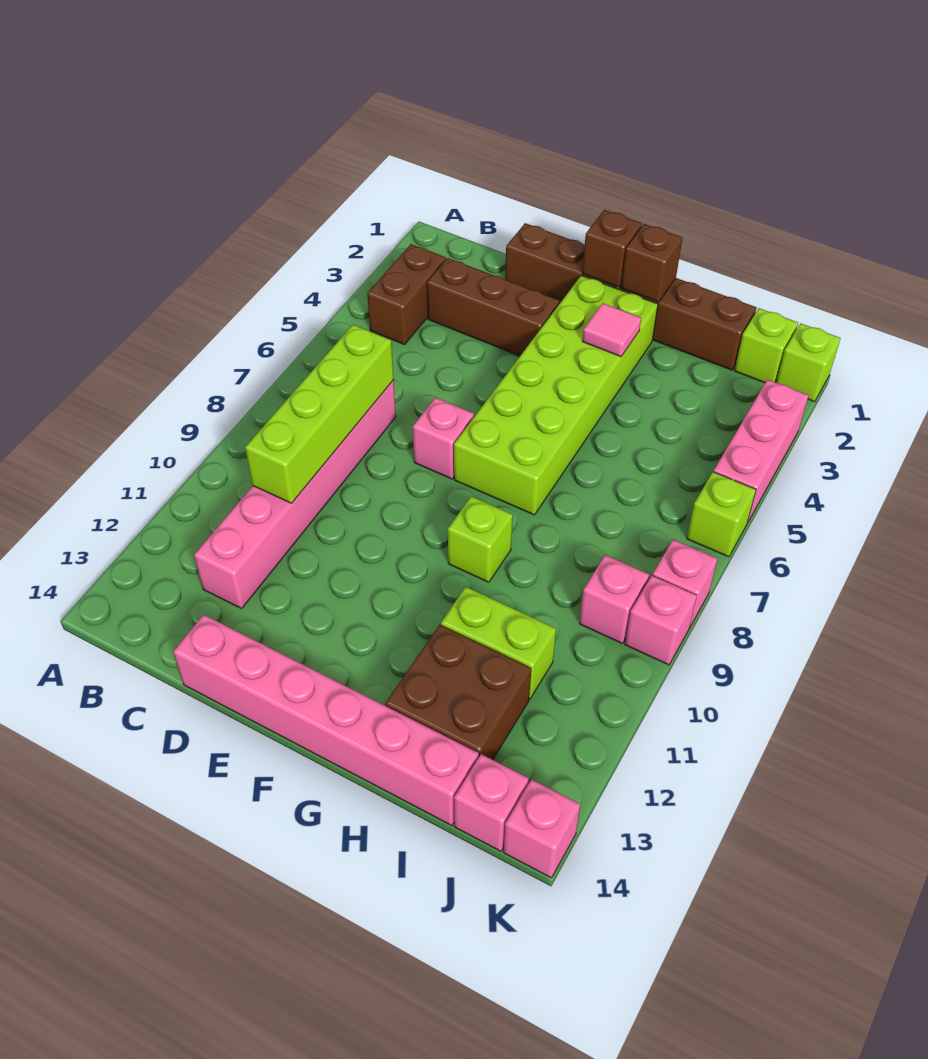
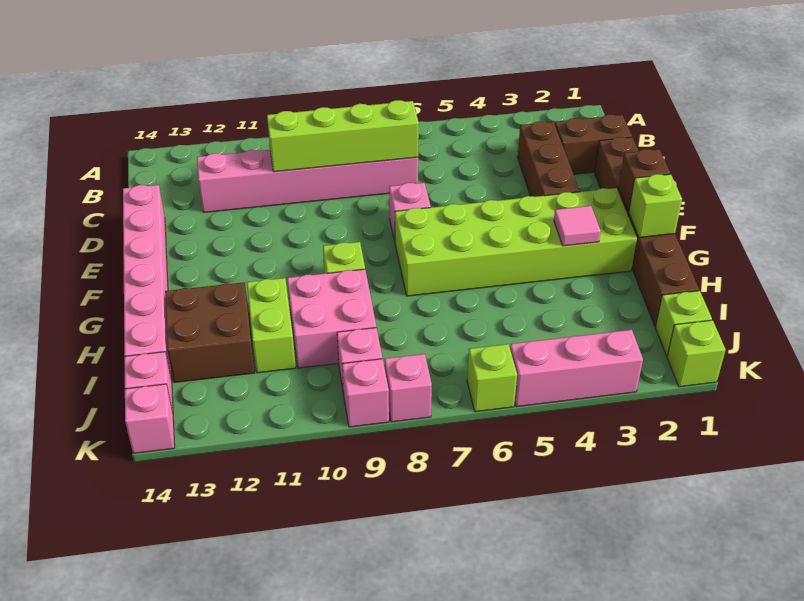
brown brick B3:B4 level 1 -> brown brick C1:C2 level 1
brown brick G1 level 2 -> lime brick G1 level 2
none -> pink brick H9:I10 level 1

